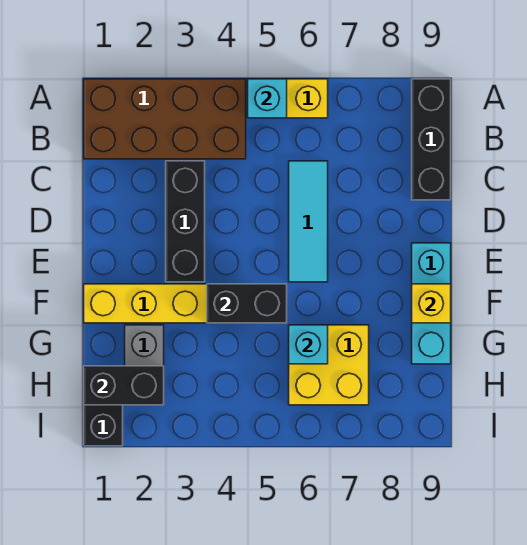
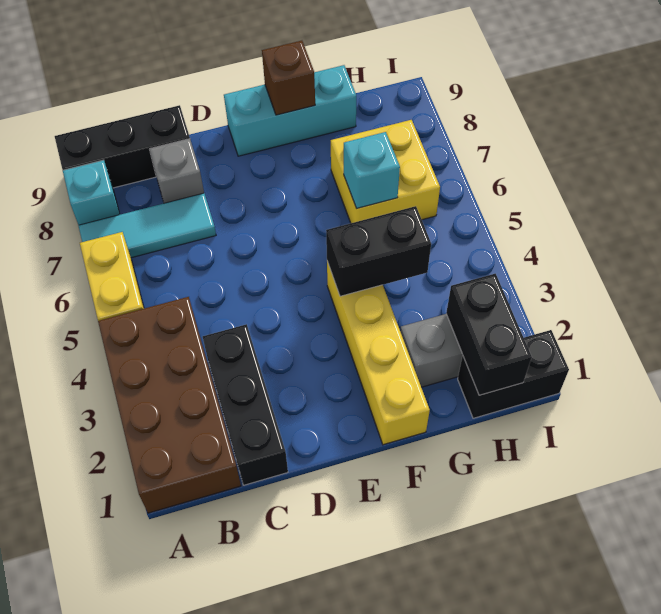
cyan brick A5 level 2 -> cyan brick A8 level 1
black brick C3:E3 level 1 -> black brick C1:C3 level 1
cyan tile C6:E6 level 1 -> cyan tile A7:C7 level 1
none -> grey brick C8 level 1
black brick F4:F5 level 2 -> black brick F4:G4 level 2
yellow brick F9 level 2 -> brown brick F9 level 2

